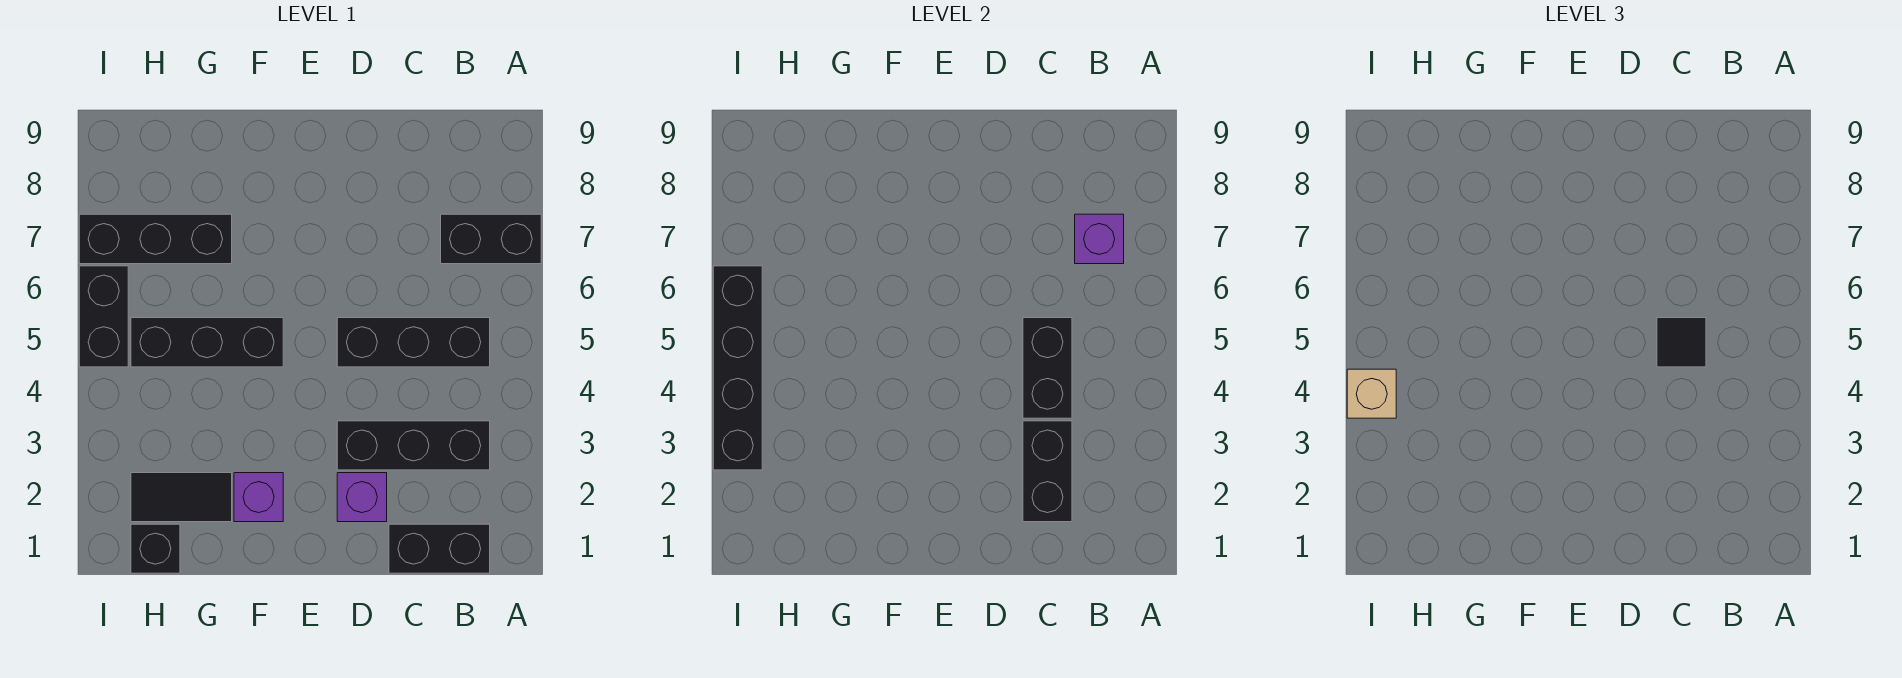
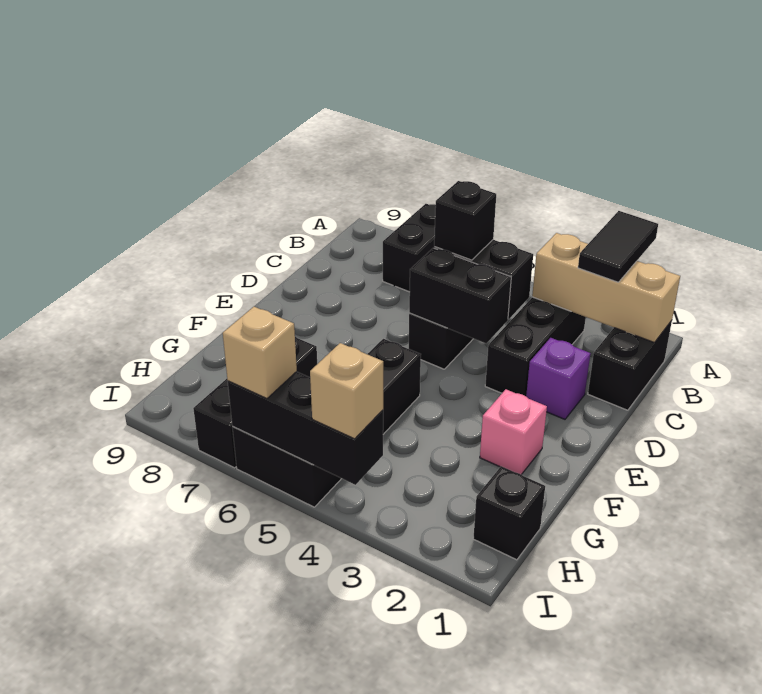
none -> tan brick B1:B3 level 2
purple brick B7 level 2 -> none
black brick C2:C3 level 2 -> black brick D4:D5 level 2
black tile C5 level 3 -> black brick C5 level 3
purple brick F2 level 1 -> pink brick F2 level 1
black tile G2:H2 level 1 -> black tile A2:B2 level 3
black brick I3:I6 level 2 -> black brick I4:I6 level 2
none -> tan brick I6 level 3

